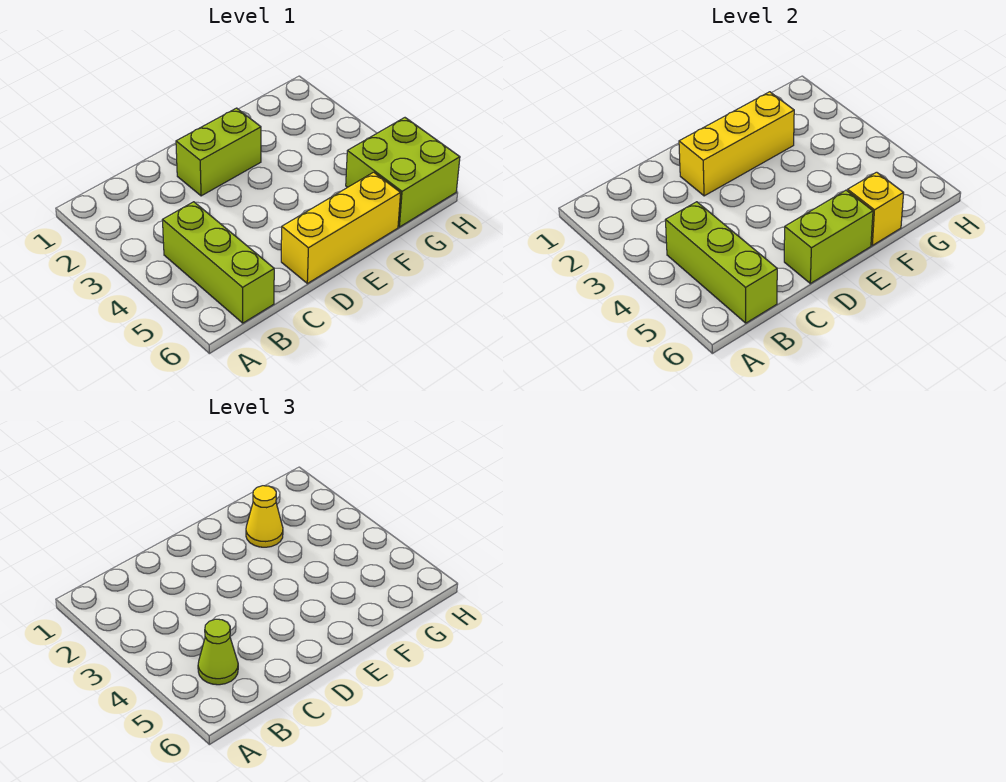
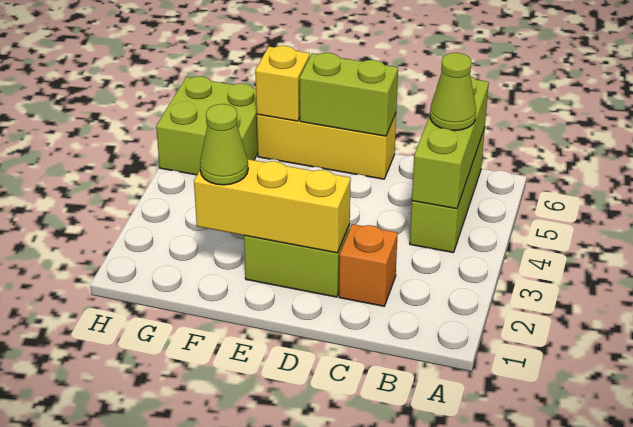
none -> orange brick C2 level 1
yellow cone F2 level 3 -> lime cone F2 level 3

